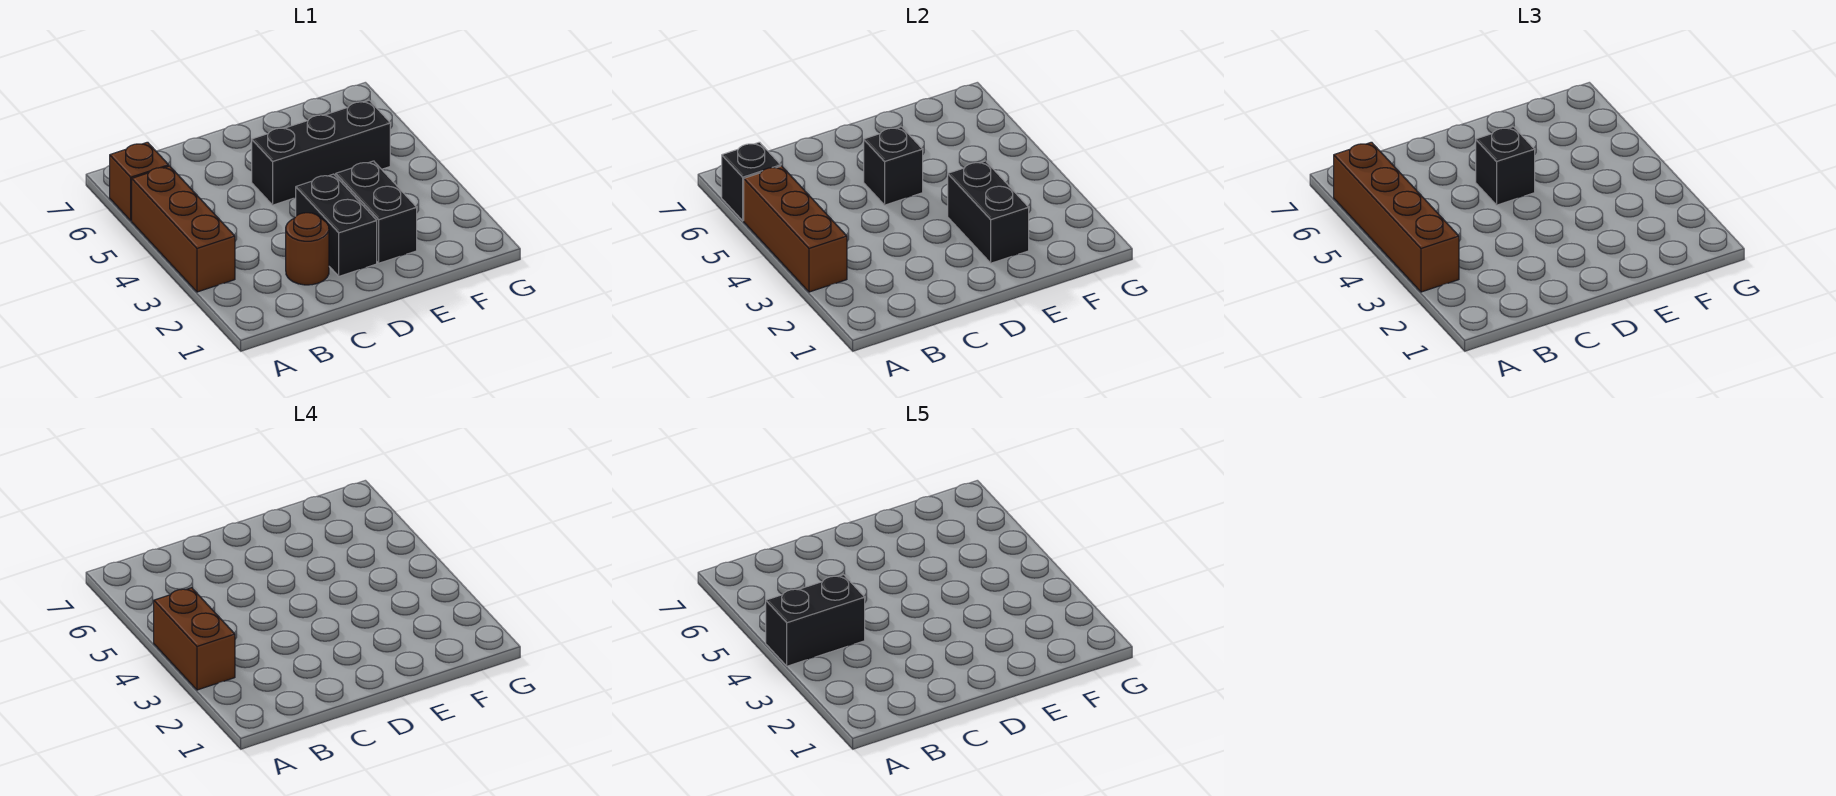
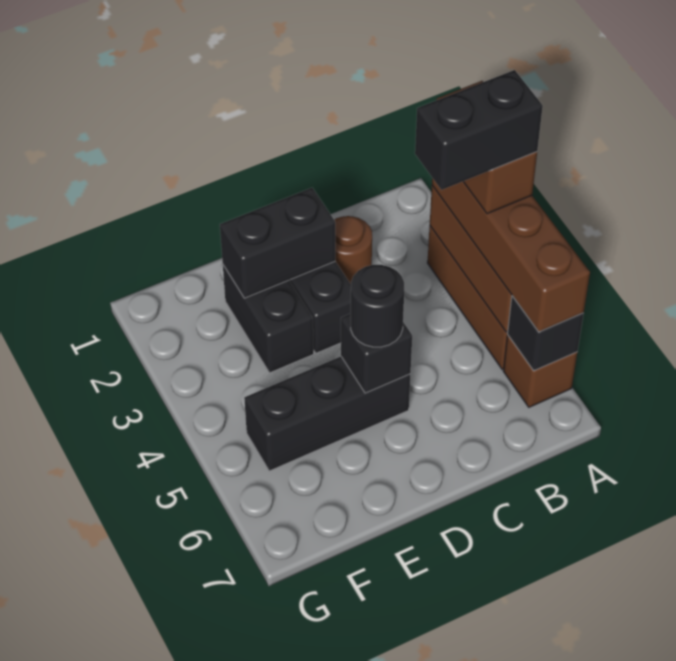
black brick D5 level 3 -> black round brick D5 level 3
black brick E2:E3 level 2 -> black brick D2:E2 level 2

